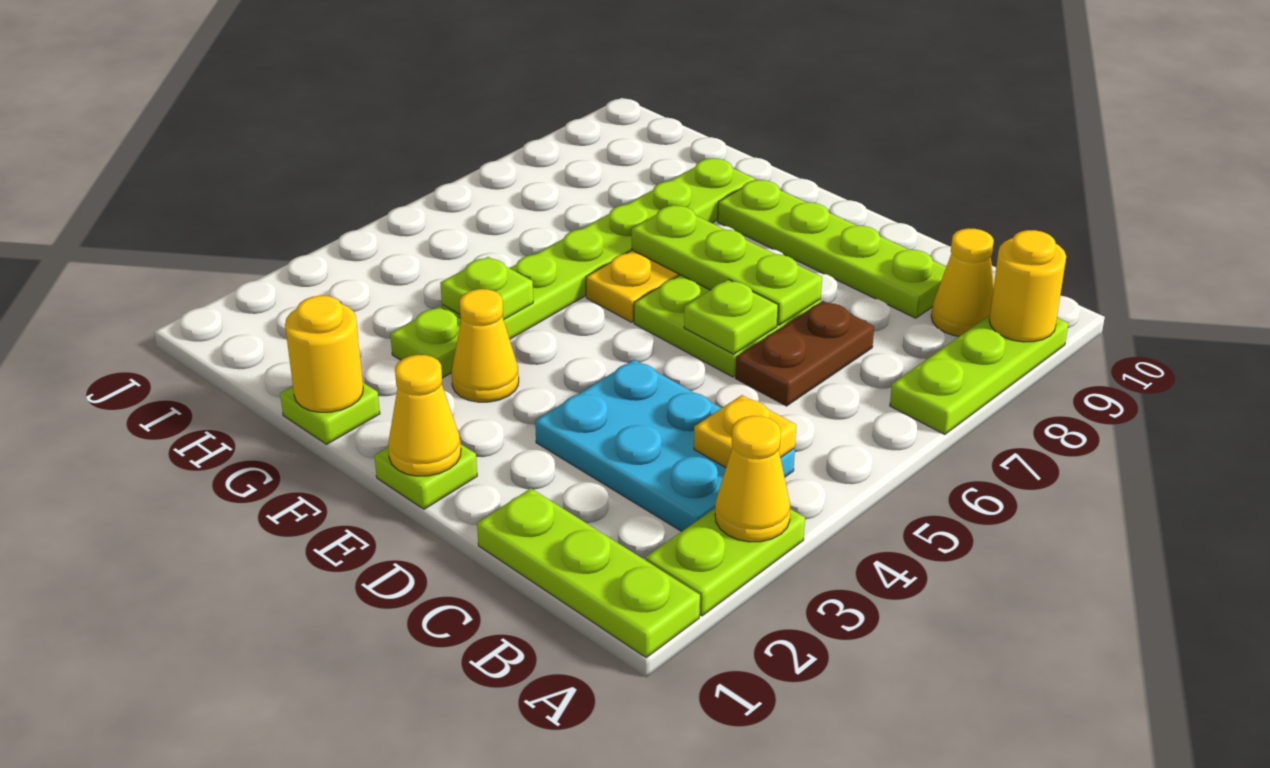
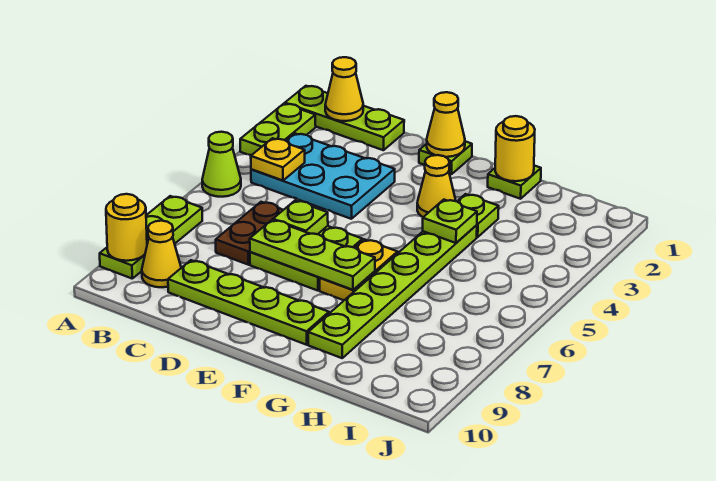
yellow cone A3 level 2 -> yellow cone B1 level 2
none -> lime cone A5 level 1

